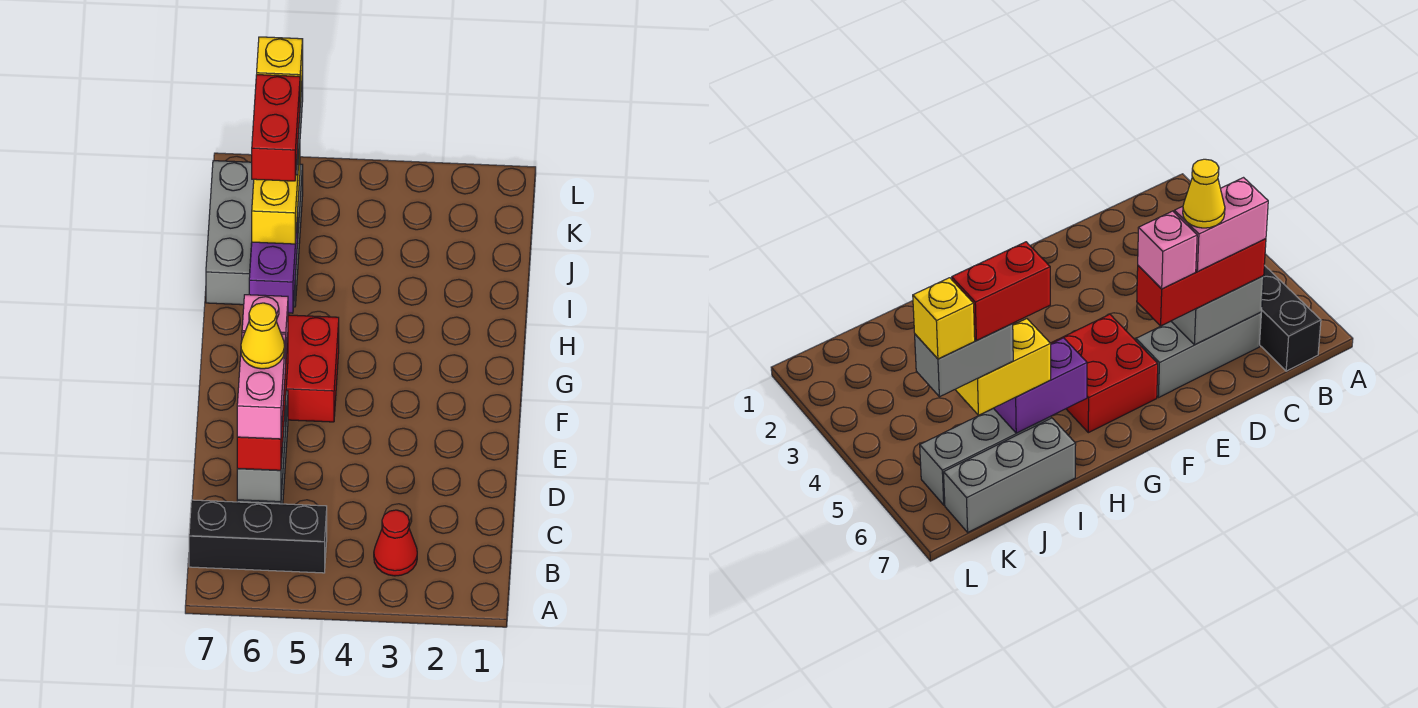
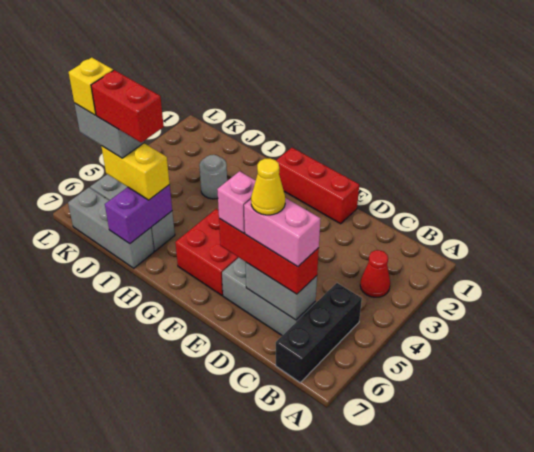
none -> red brick E1:G1 level 1
purple brick H6:I6 level 2 -> purple brick I6:I7 level 2
none -> grey round brick I3 level 1

